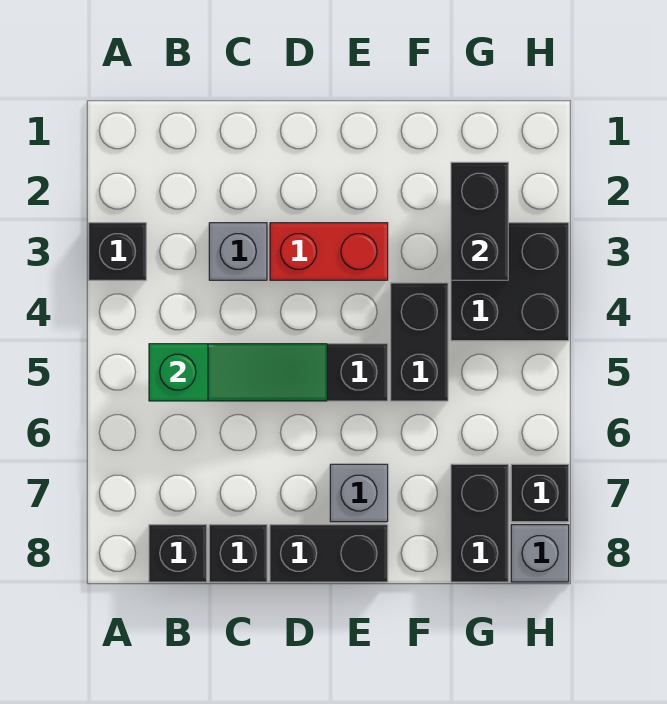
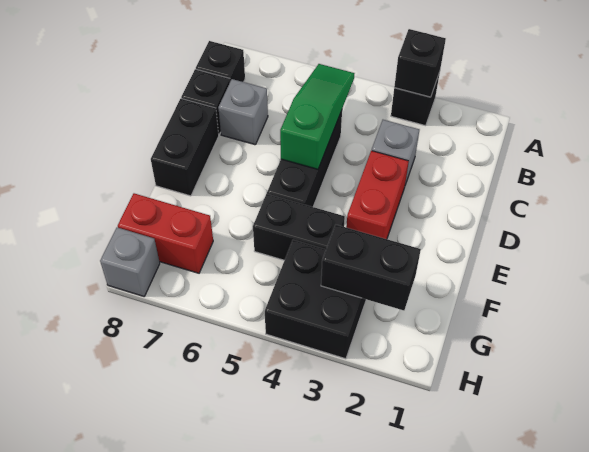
green slope B5:D5 level 2 top B -> green slope B5:D5 level 2 top D
grey brick E7 level 1 -> grey brick C7 level 1
black brick G7:G8 level 1 -> red brick G7:G8 level 1
black brick H7 level 1 -> black brick A3 level 2

